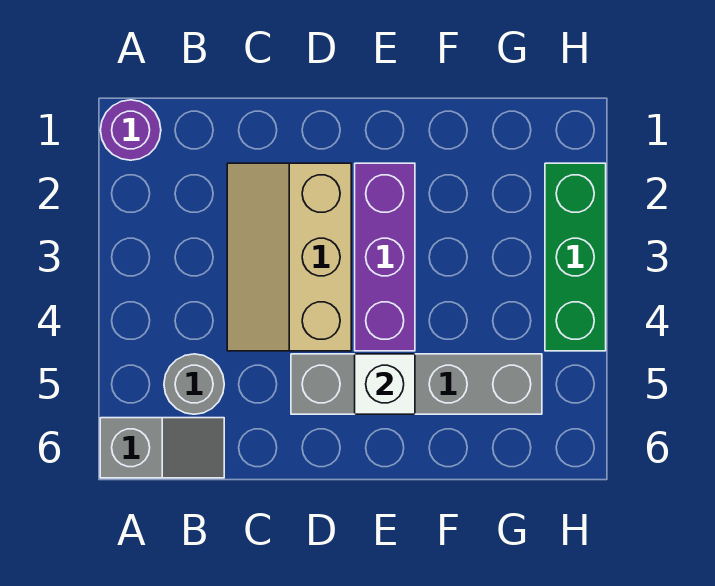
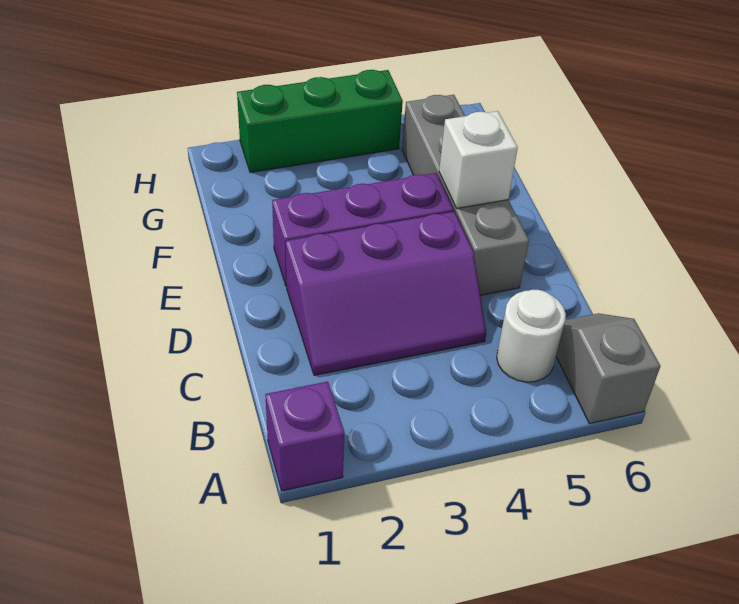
purple round brick A1 level 1 -> purple brick A1 level 1
grey round brick B5 level 1 -> white round brick B5 level 1
tan slope C2:D4 level 1 top D -> purple slope C2:D4 level 1 top D

